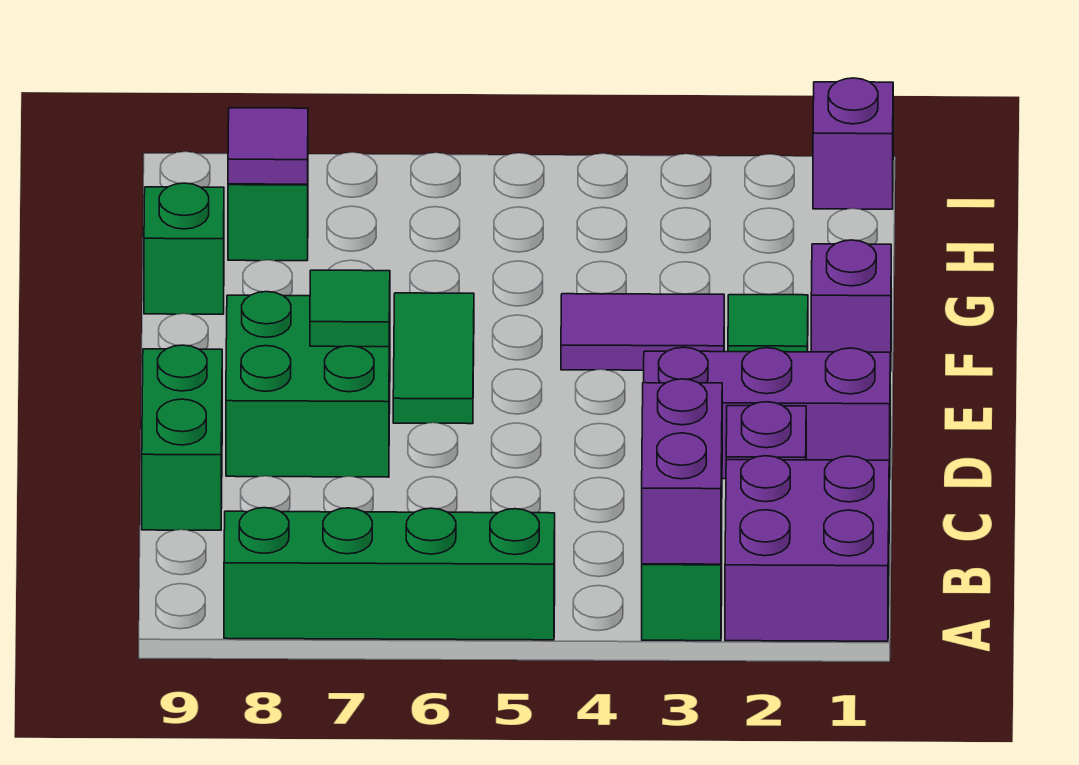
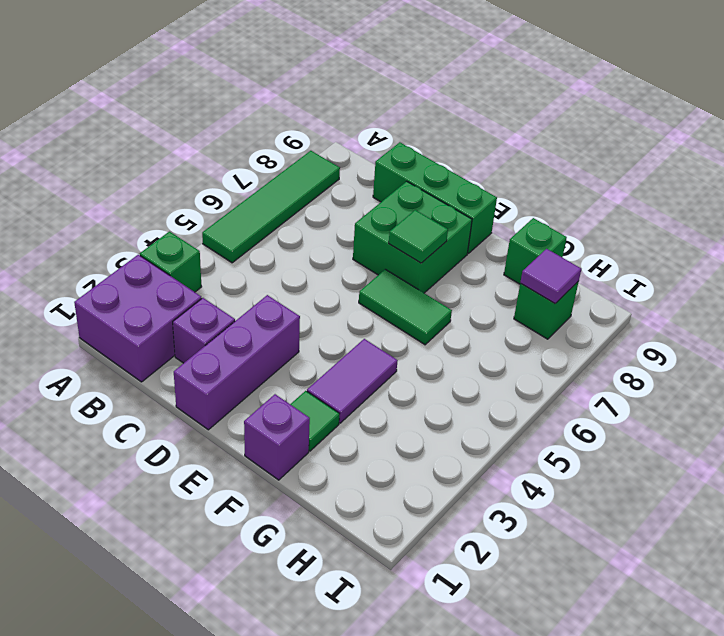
purple brick A3:B3 level 2 -> none
green brick A5:A8 level 1 -> green tile A5:A8 level 1
green brick C9:D9 level 1 -> green brick C9:E9 level 1
purple brick I1 level 1 -> none

